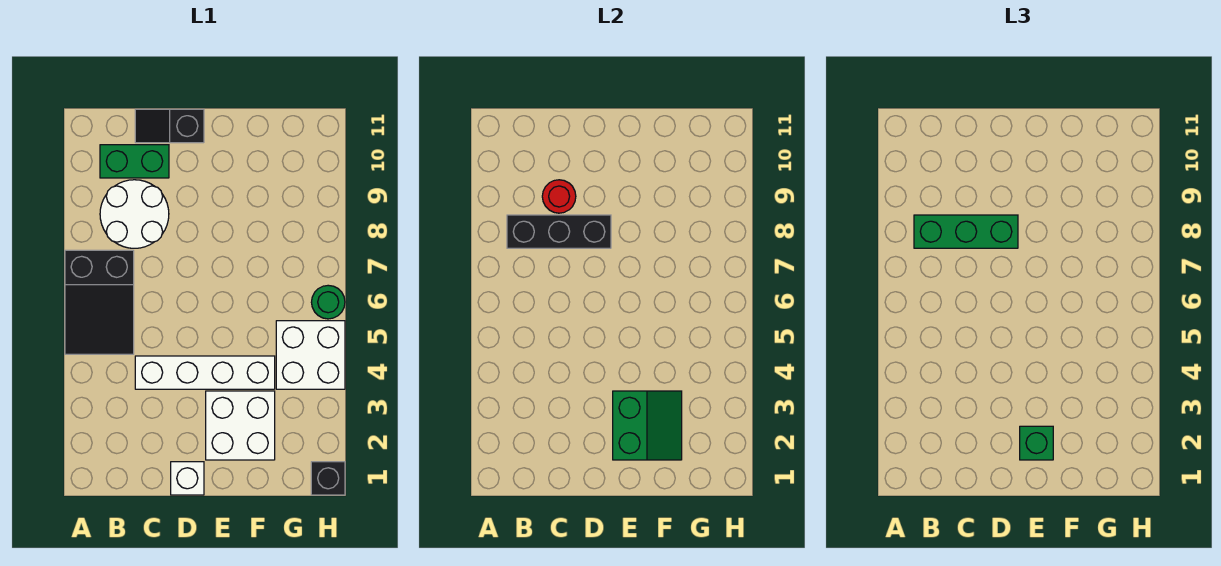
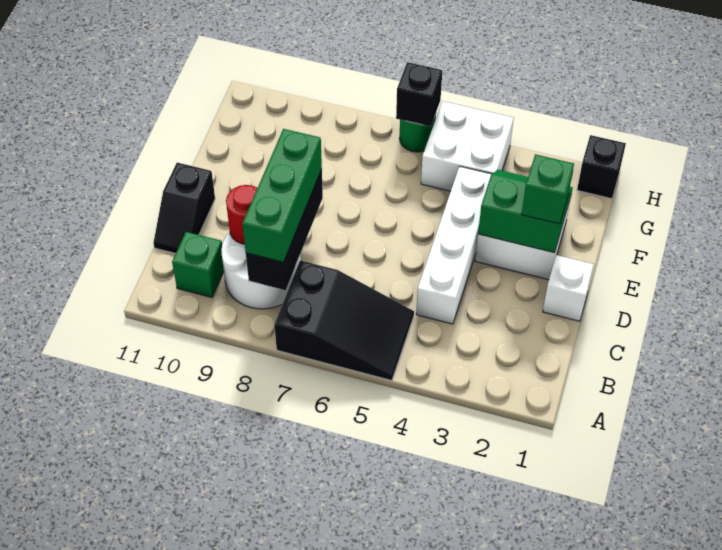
green brick B10:C10 level 1 -> green brick B10 level 1
none -> black brick H6 level 2

